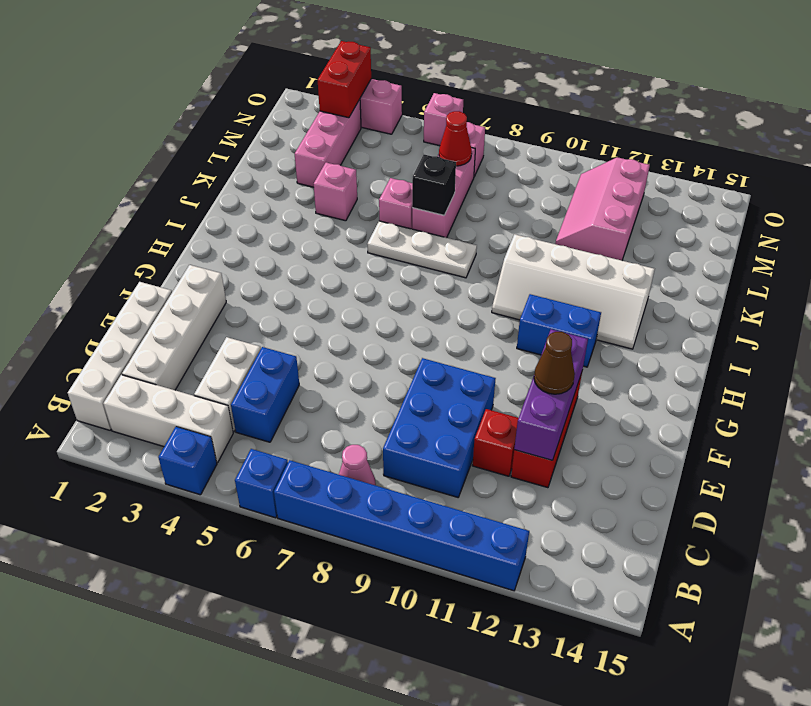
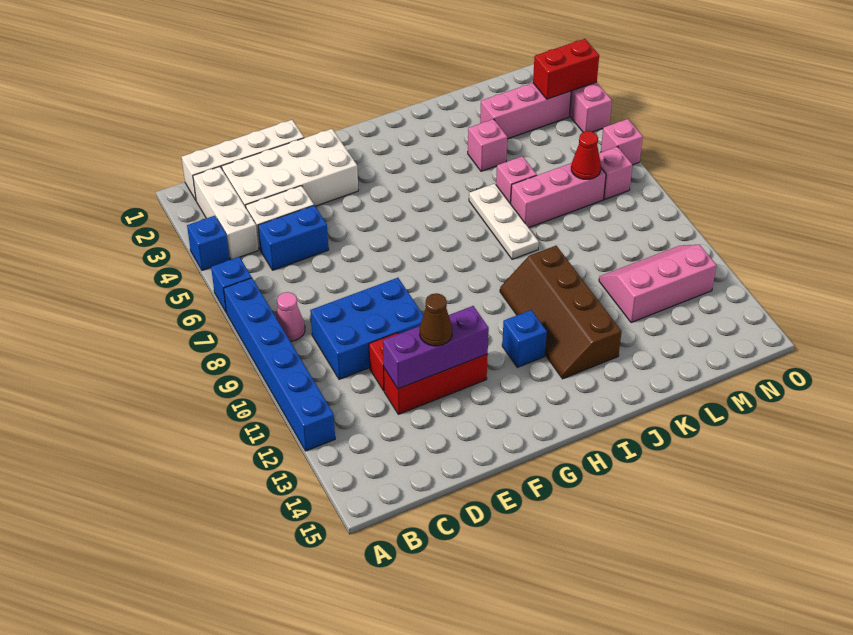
white brick C2:F2 level 1 -> white brick C2:F3 level 1
blue brick H11:H12 level 1 -> blue brick H12 level 1
white slope I10:J13 level 1 top J -> brown slope I10:J13 level 1 top J
black brick K7 level 2 -> none

